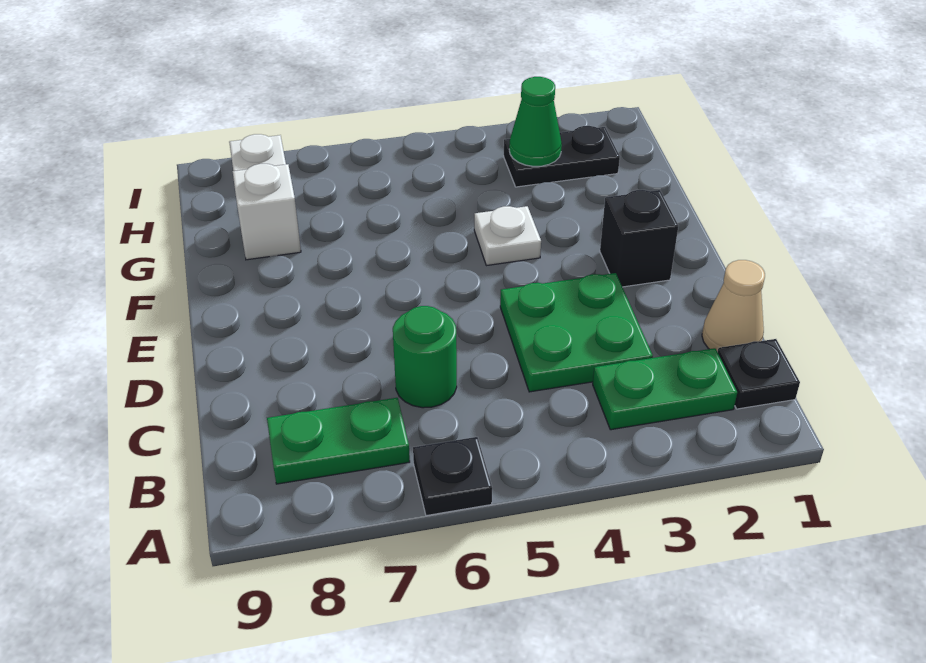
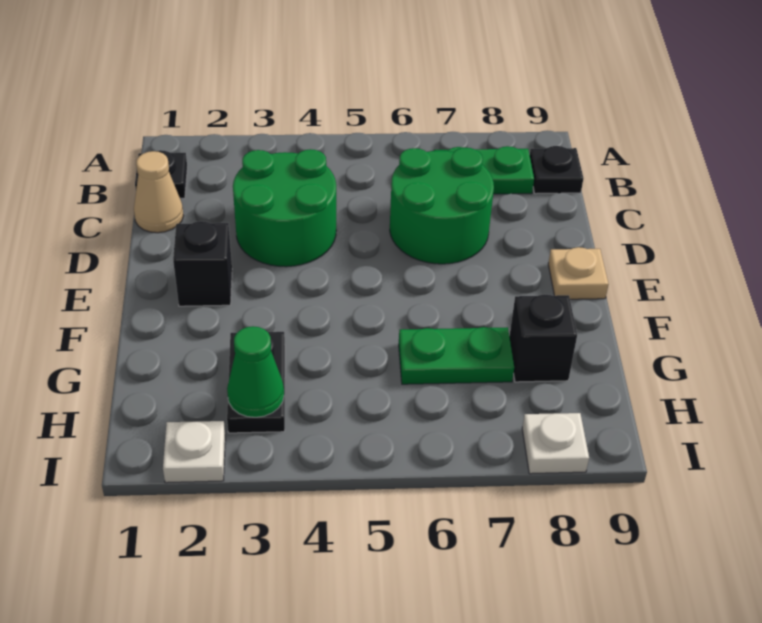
black plate A6 level 1 -> black plate B9 level 1
green plate B2:B3 level 1 -> green plate G6:G7 level 1
green plate C3:D4 level 1 -> green round brick C3:D4 level 1
green round brick C6 level 1 -> green round brick C6:D7 level 1
none -> tan plate E9 level 1
white plate F4 level 1 -> white plate I2 level 1
white brick G8 level 1 -> black brick G8 level 1
black plate H2:H3 level 1 -> black plate G3:H3 level 1

